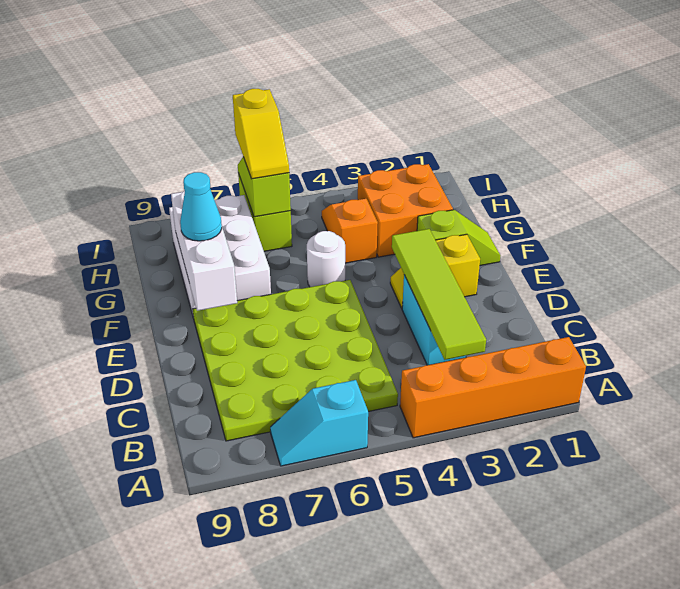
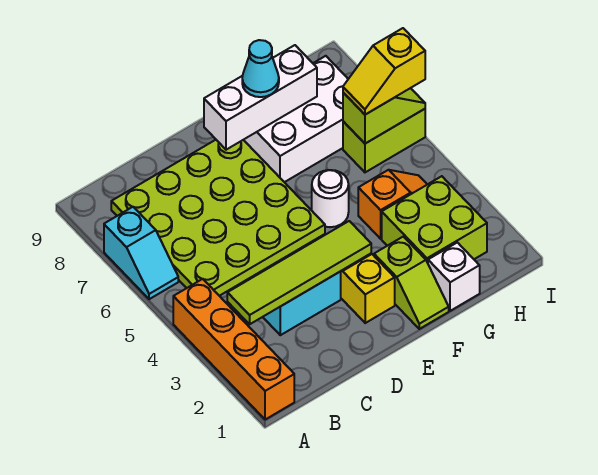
cyan slope A6:A7 level 1 top 6 -> cyan slope A6:A7 level 1 top 7
none -> white brick G1 level 1
orange brick G2:H3 level 1 -> lime brick G2:H3 level 1

